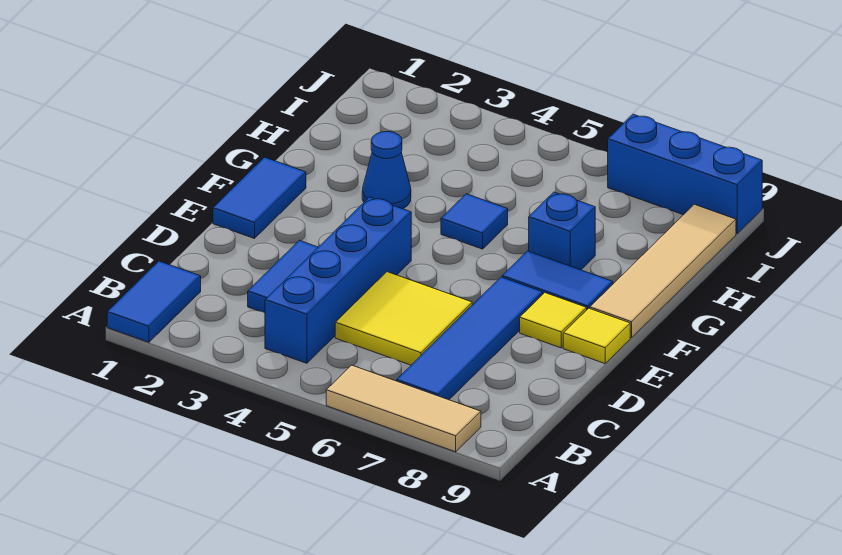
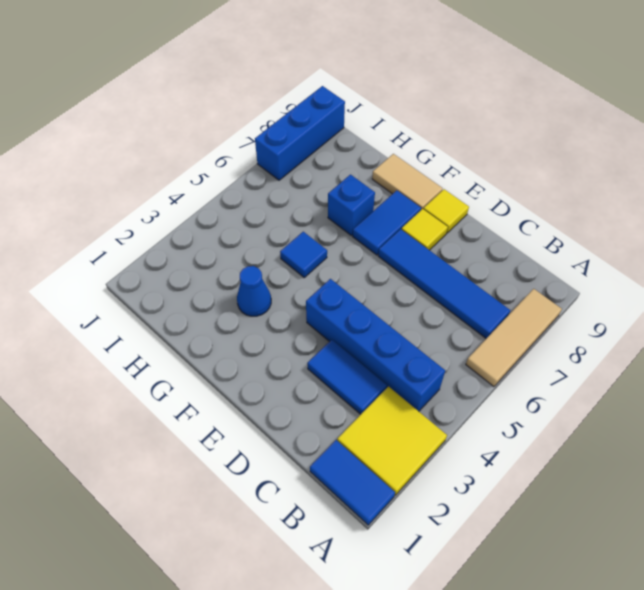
yellow tile C5:D6 level 1 -> yellow tile A2:B3 level 1
blue tile E1:F1 level 1 -> none
tan tile F9:I9 level 1 -> tan tile F9:G9 level 1

